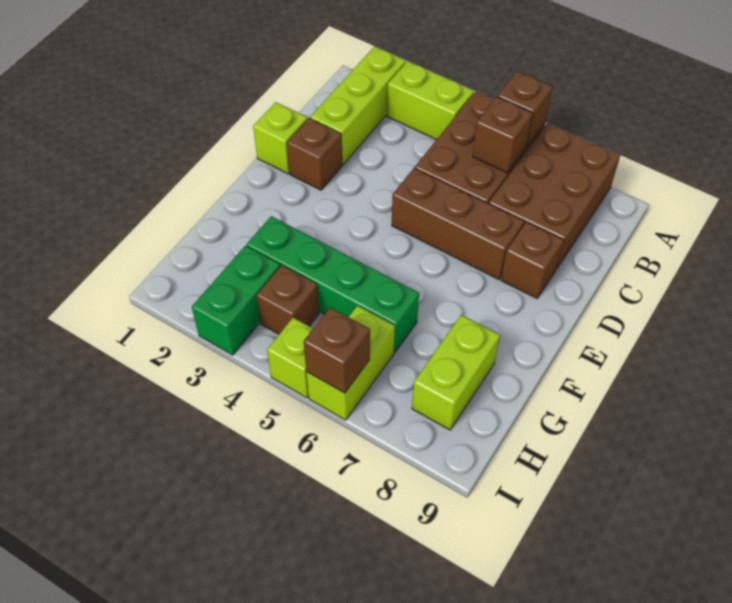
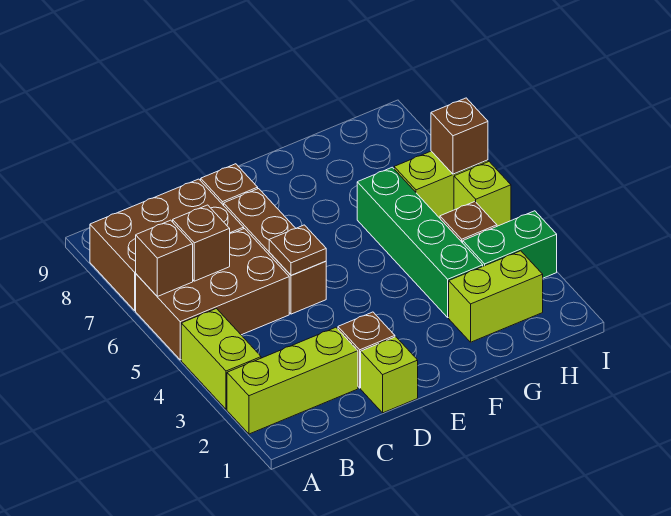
none -> brown plate D5 level 2
lime brick G8:H8 level 1 -> lime brick G2:H2 level 1

